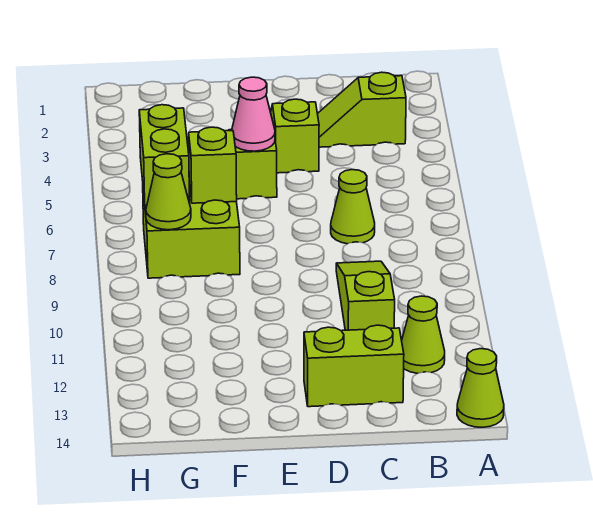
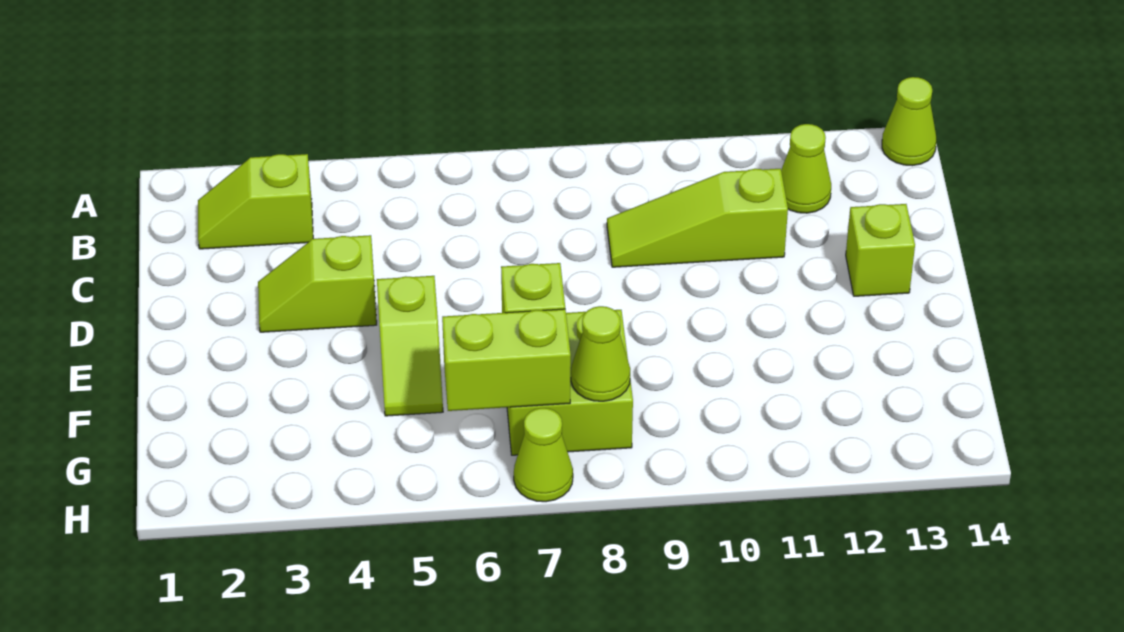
lime slope B3:C3 level 1 top B -> lime slope B2:B3 level 1 top 3
lime cone C7 level 1 -> lime cone H7 level 1
lime brick C13:D13 level 1 -> lime brick D13 level 1
pink cone E5 level 2 -> none

